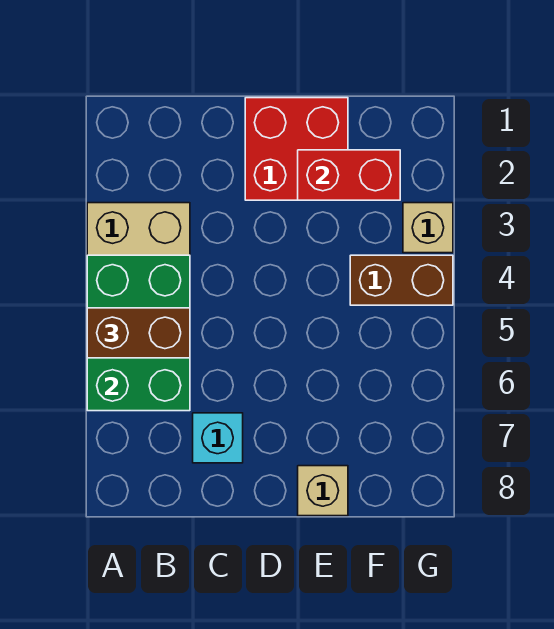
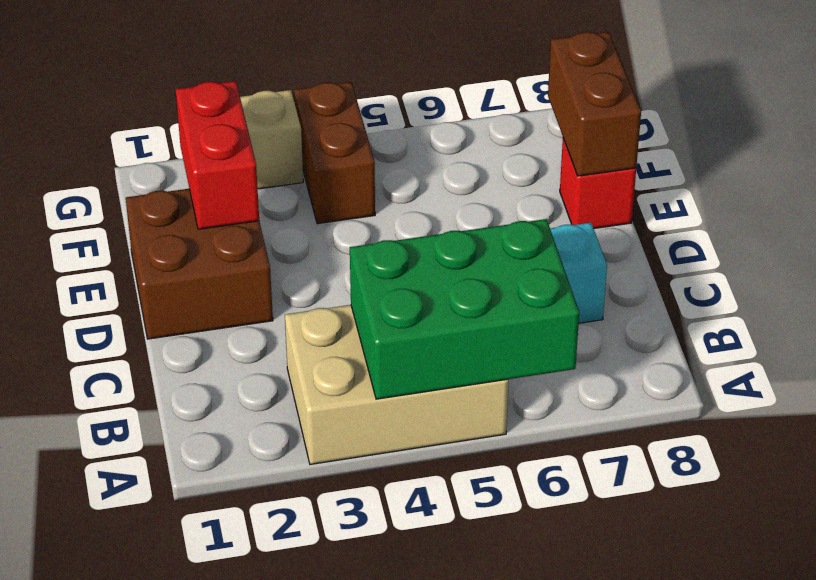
brown brick A5:B5 level 3 -> brown brick E8:F8 level 2
red brick D1:E2 level 1 -> brown brick D1:E2 level 1
tan brick E8 level 1 -> red brick E8 level 1

